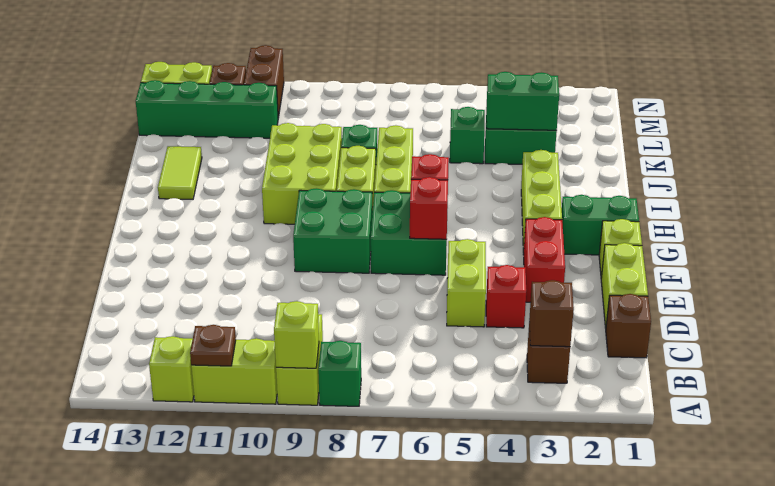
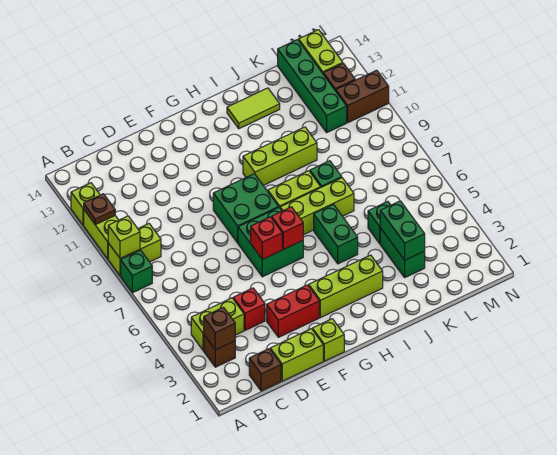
lime brick D5:E5 level 1 -> lime brick B4:C4 level 1
green brick G1:G2 level 1 -> green brick I5:I6 level 1
lime brick H9:J10 level 1 -> lime brick H10:J10 level 1

